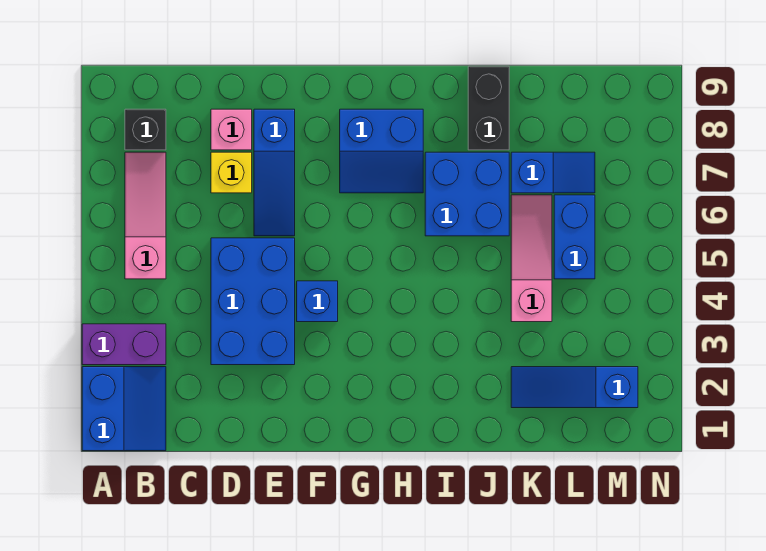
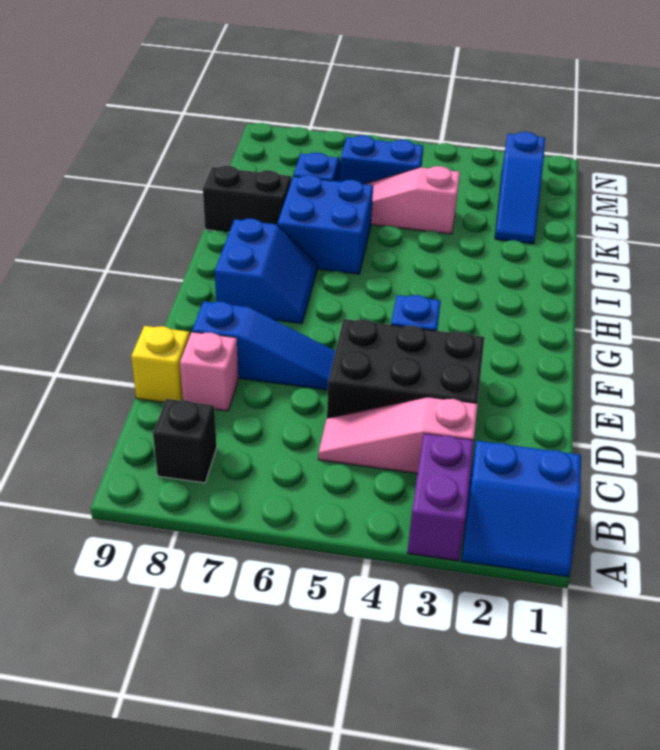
blue slope A1:B2 level 1 top A -> blue slope A1:B2 level 1 top B
pink slope B5:B7 level 1 top 5 -> pink slope C3:C5 level 1 top 3
blue brick D3:E5 level 1 -> black brick D3:E5 level 1
yellow brick D7 level 1 -> yellow brick D9 level 1

